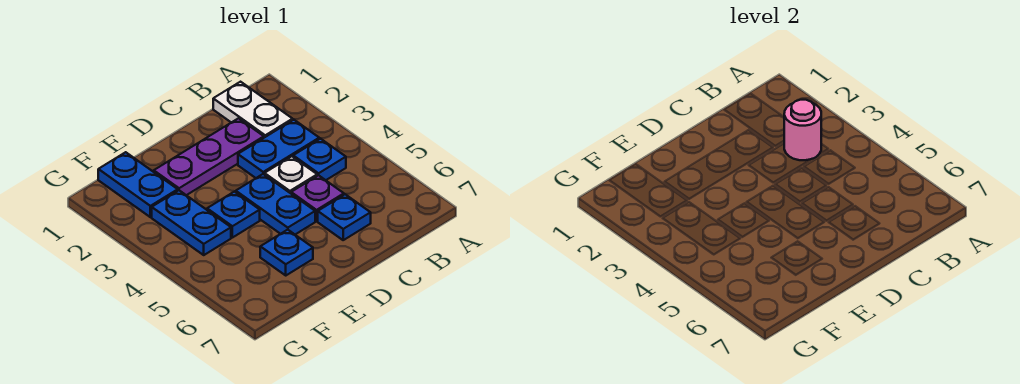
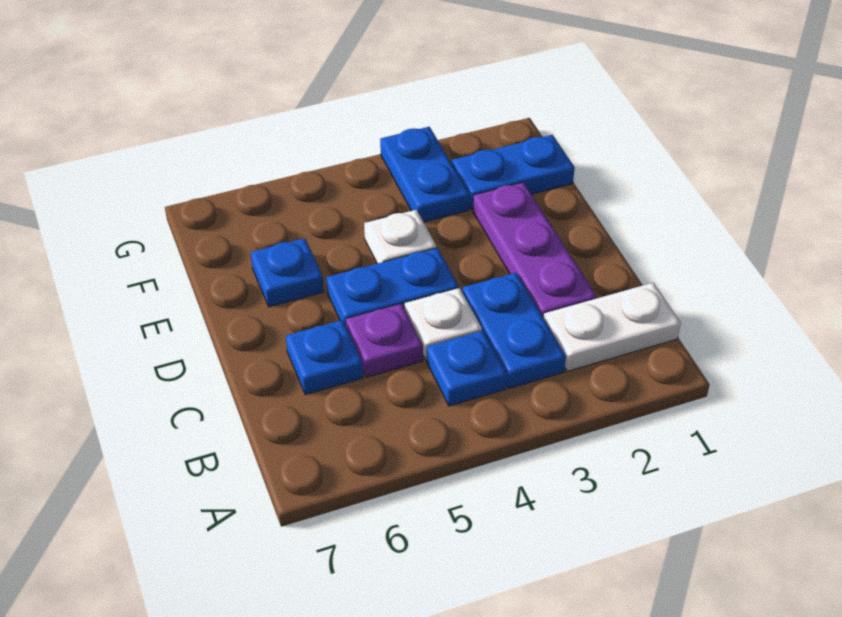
pink round brick B3 level 2 -> none
blue plate E4 level 1 -> white plate E4 level 1
blue plate F3:F4 level 1 -> blue plate F3:G3 level 1

